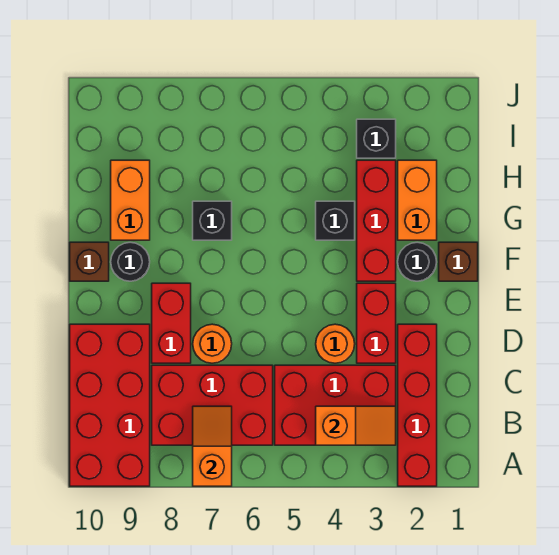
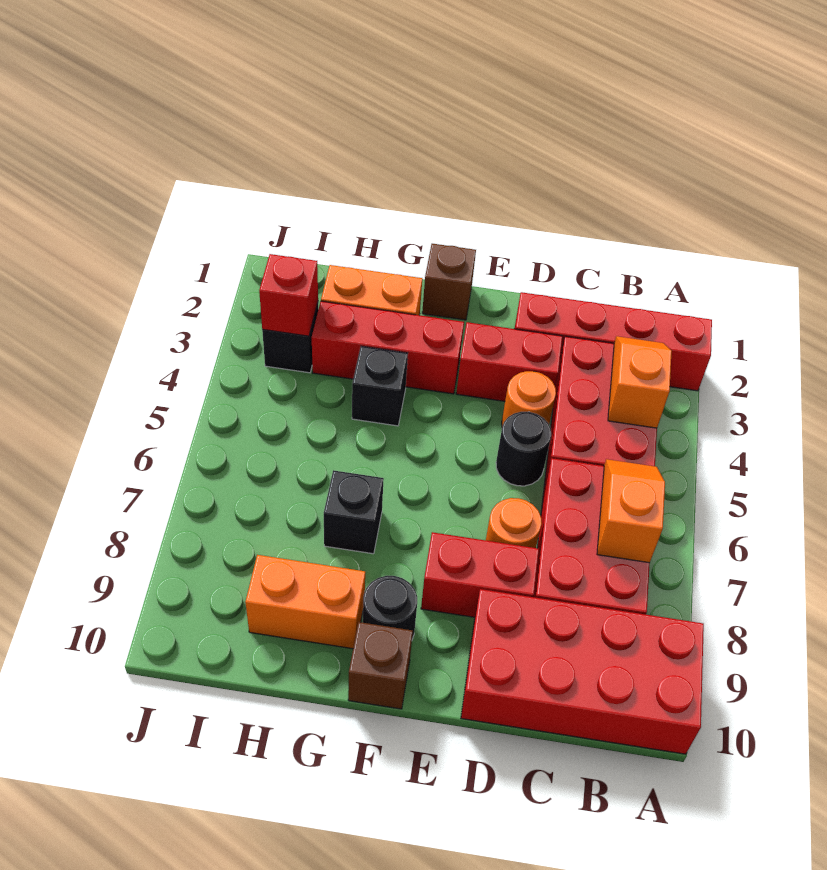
orange slope A7:B7 level 2 top A -> orange slope B6:B7 level 2 top 7
black round brick F2 level 1 -> black round brick D5 level 1
none -> red brick I3 level 2

